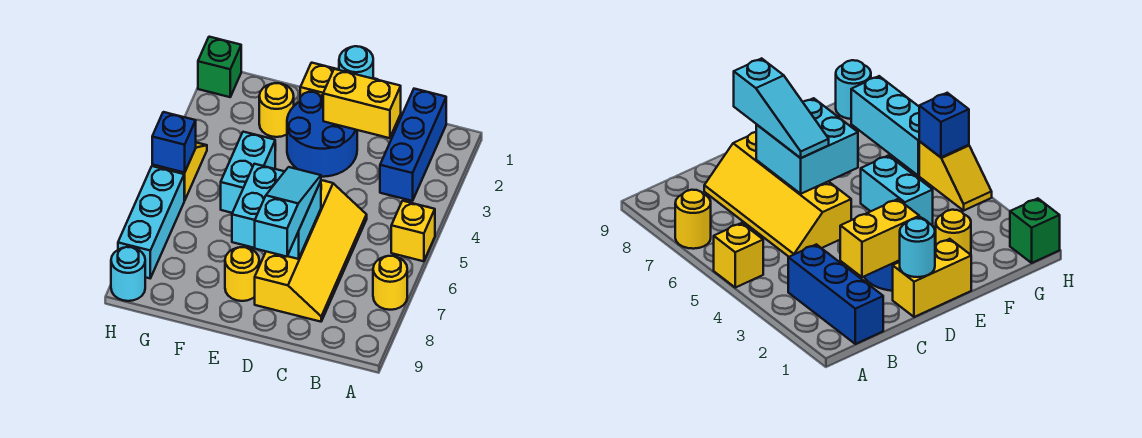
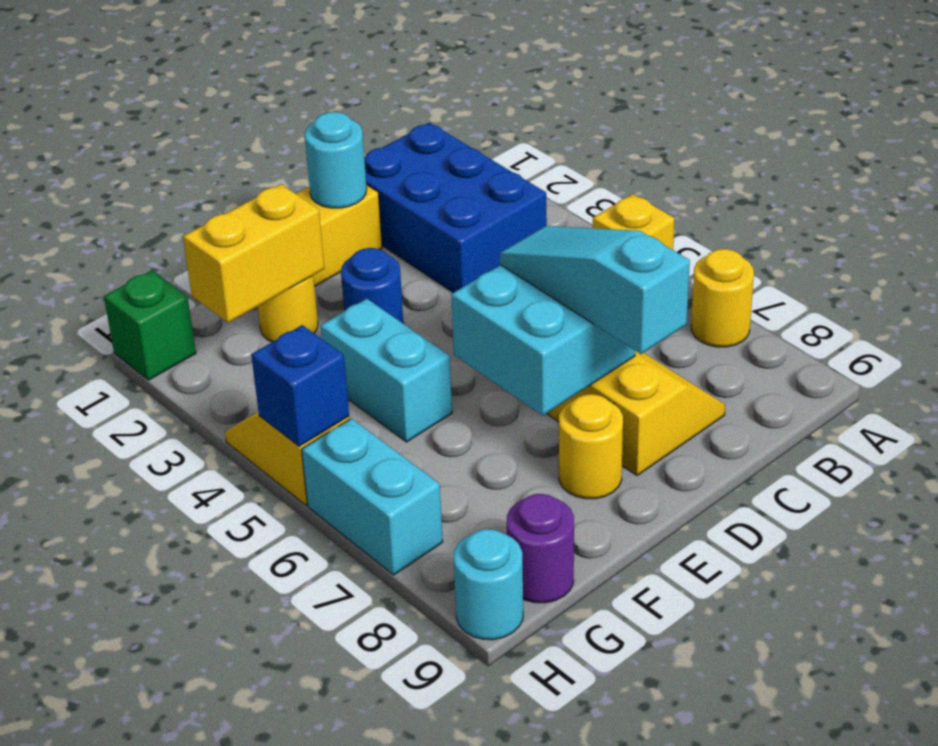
blue brick B1:B3 level 1 -> blue brick B1:C3 level 1
yellow brick C2:D2 level 2 -> yellow brick F2:G2 level 2
blue round brick D2:E3 level 1 -> blue round brick E3 level 1
none -> purple round brick G9 level 1
cyan brick H6:H8 level 1 -> cyan brick H6:H7 level 1

